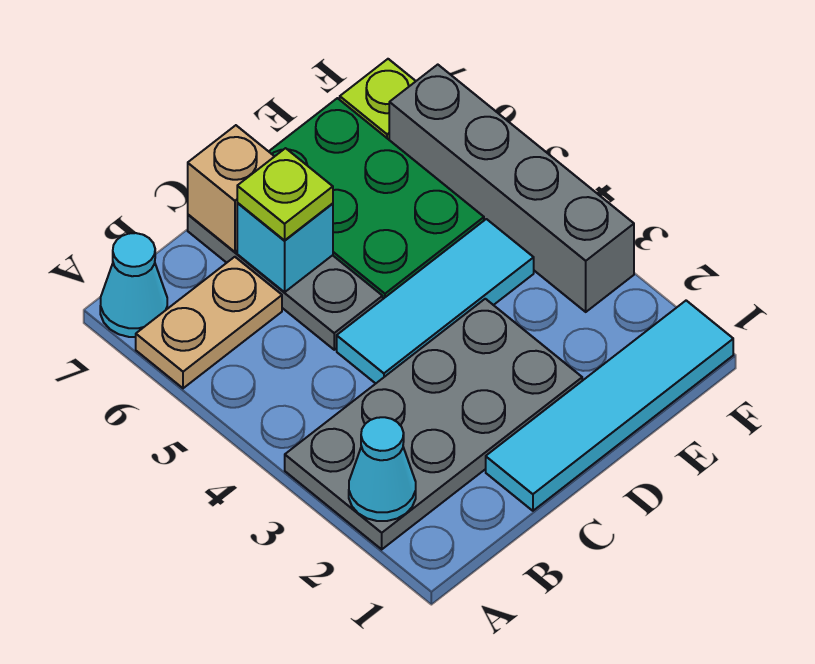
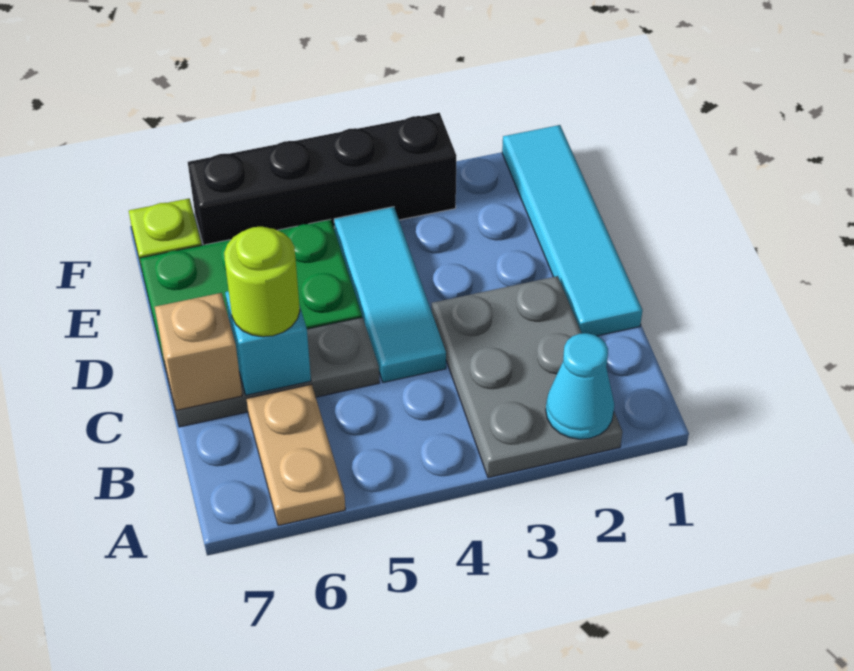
grey plate A2:D3 level 1 -> grey plate A2:C3 level 1
cyan cone A7 level 1 -> none
lime plate C6 level 3 -> lime round brick C6 level 3
grey brick F3:F6 level 1 -> black brick F3:F6 level 1

